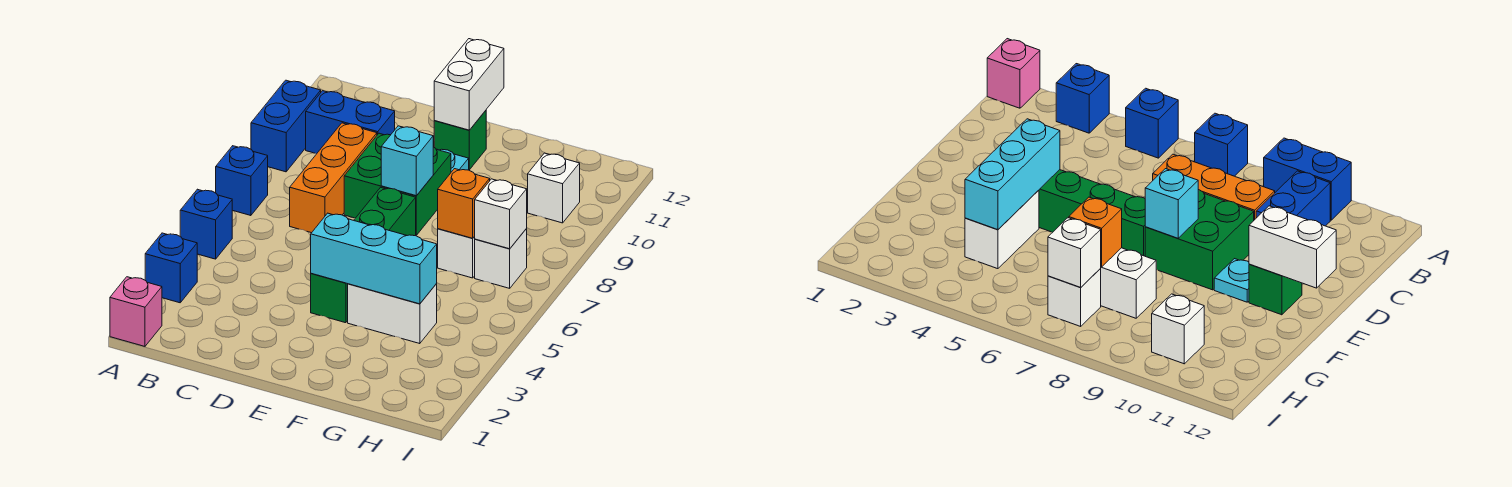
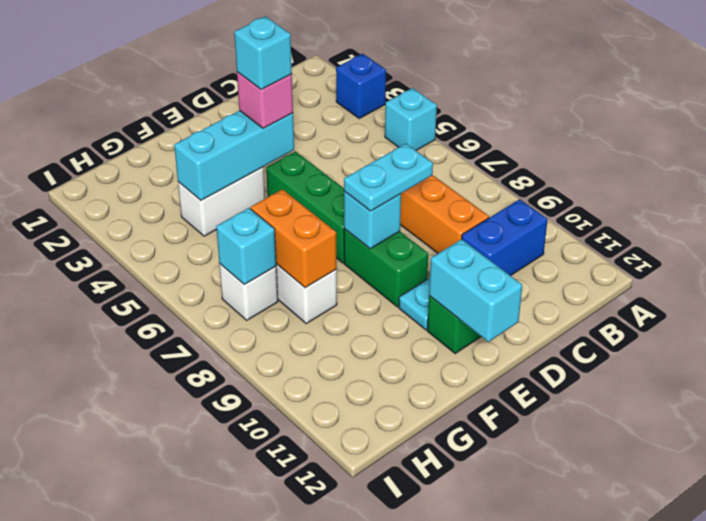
pink brick A1 level 1 -> pink brick E4 level 3
blue brick A5 level 1 -> cyan brick A5 level 1
blue brick A7 level 1 -> none
blue brick A9:A10 level 1 -> none
green brick D8:E9 level 1 -> green brick E8:E9 level 1
none -> cyan plate D8:E8 level 3
green brick E4:E7 level 1 -> green brick E5:E7 level 1
none -> cyan brick E4 level 4
white brick E11:E12 level 2 -> cyan brick E11:E12 level 2
orange brick G7 level 2 -> orange brick G7:G8 level 2
white brick H7 level 2 -> cyan brick H7 level 2
white brick H10 level 1 -> none

